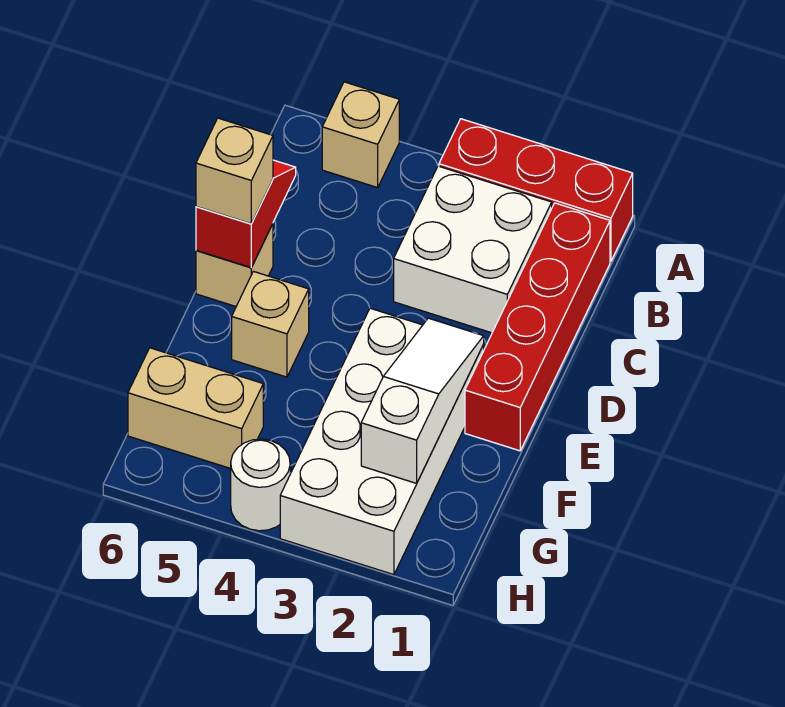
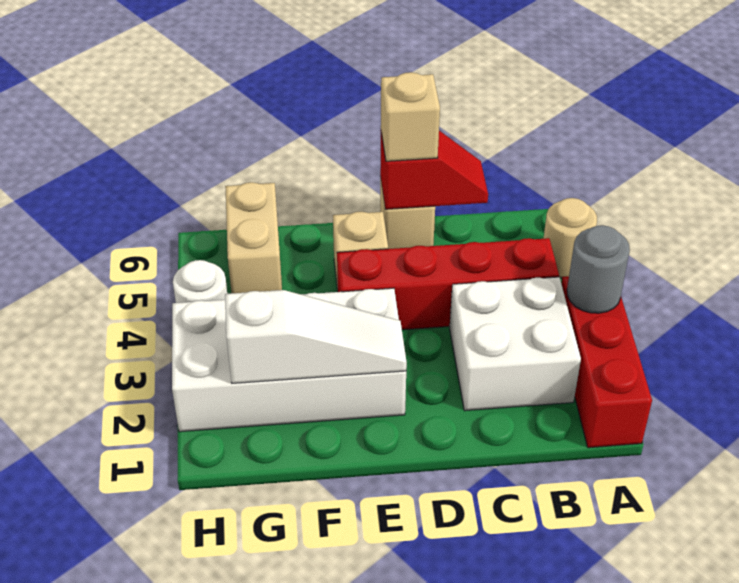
none -> grey round brick A3 level 2
tan brick A5 level 1 -> tan round brick A5 level 1
red brick B1:E1 level 1 -> red brick B4:E4 level 1

